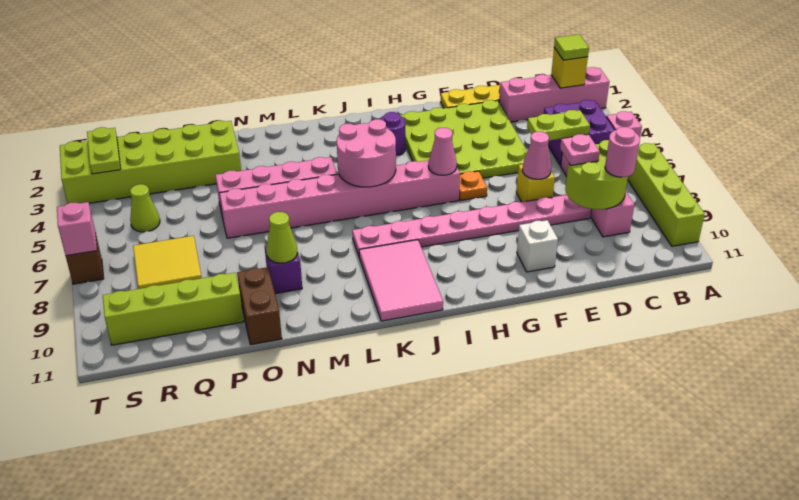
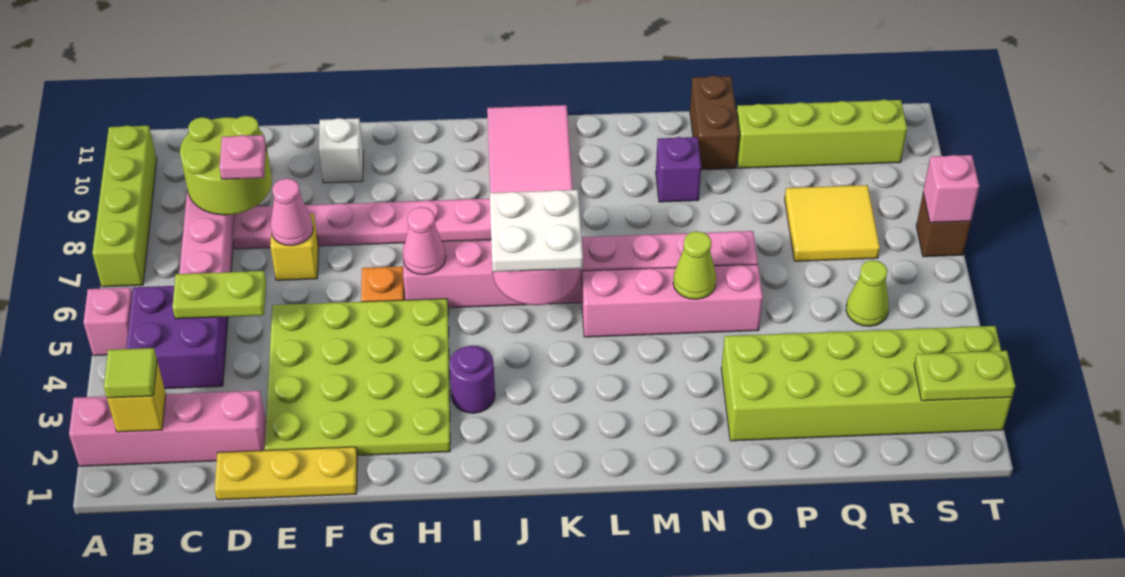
pink round brick C9 level 3 -> none
none -> white plate J5:K6 level 3
lime cone N9 level 2 -> lime cone N5 level 2
lime plate S2:S3 level 2 -> lime plate S2:T2 level 2

